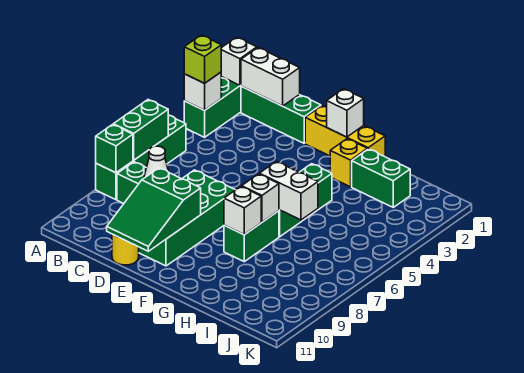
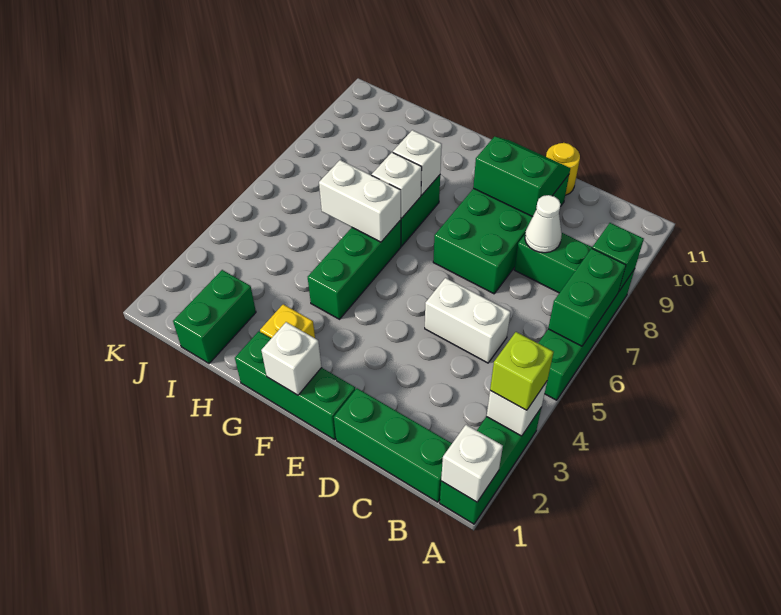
white brick B1:C1 level 2 -> white brick C5:D5 level 1
green slope D9:E11 level 2 top 9 -> green slope D9:E10 level 2 top 9
yellow brick E1:G1 level 1 -> green brick E1:G1 level 1
green brick H2:I2 level 1 -> green brick I1:I2 level 1

